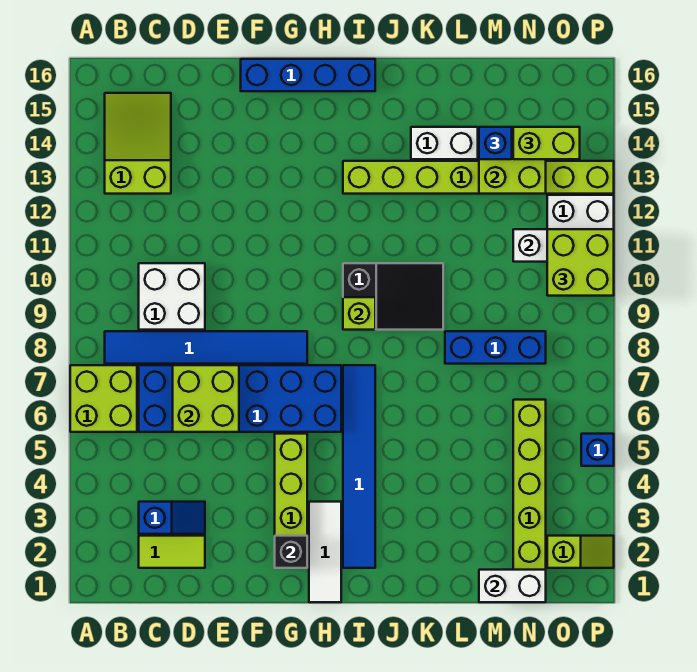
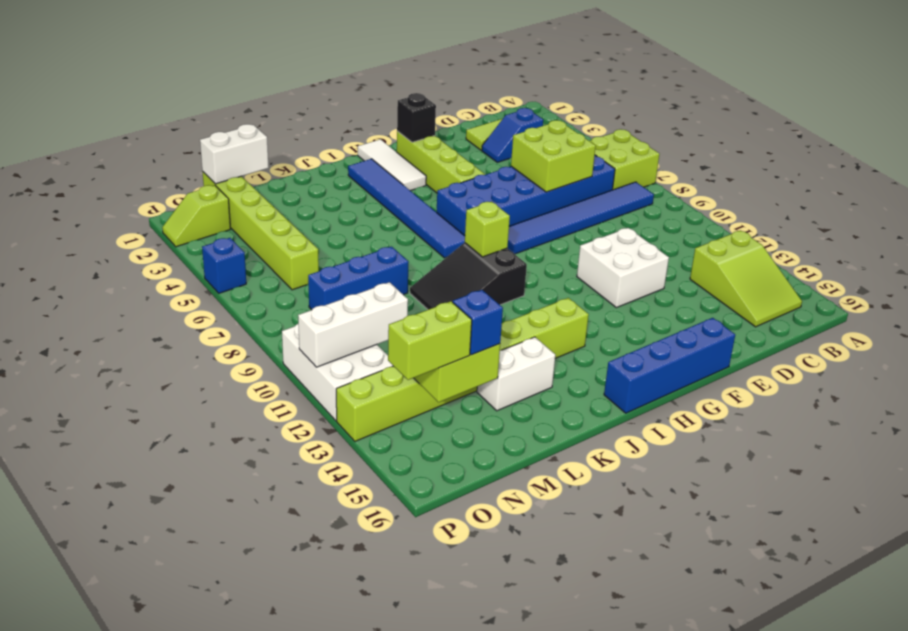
white brick C9:D10 level 1 -> white brick E11:F12 level 1
lime brick O10:P11 level 3 -> none

